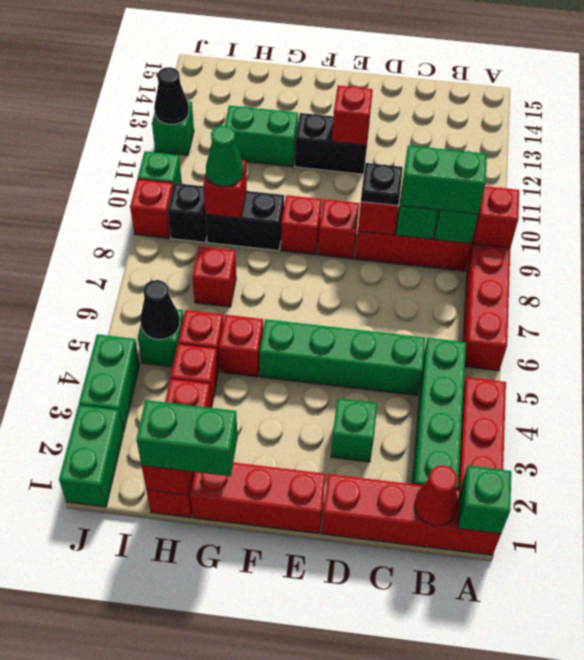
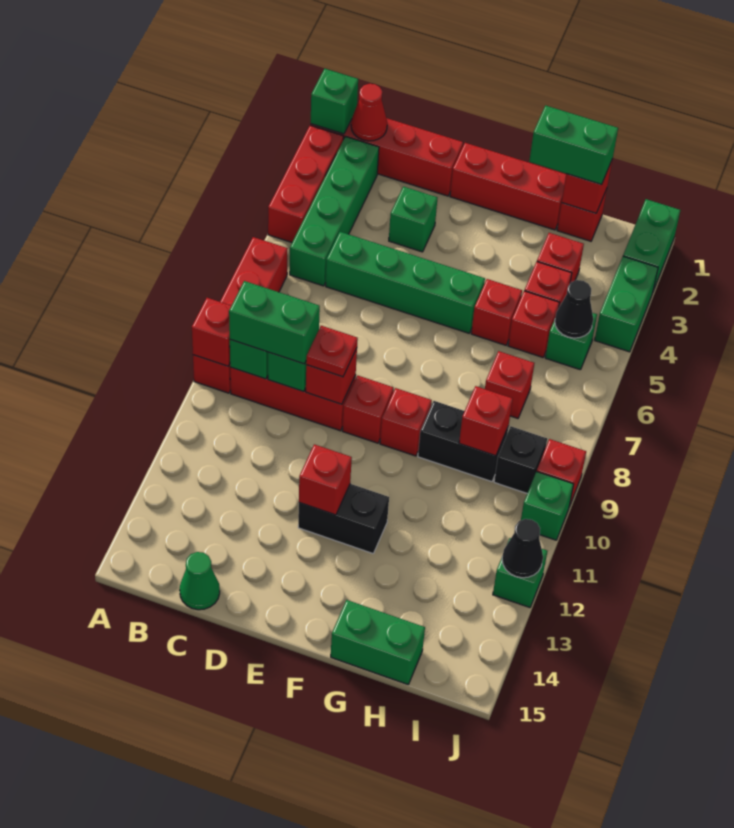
black plate D9 level 3 -> red plate D9 level 3
green brick G12:H12 level 1 -> green brick G15:H15 level 1
green cone H9 level 3 -> green cone C15 level 1

